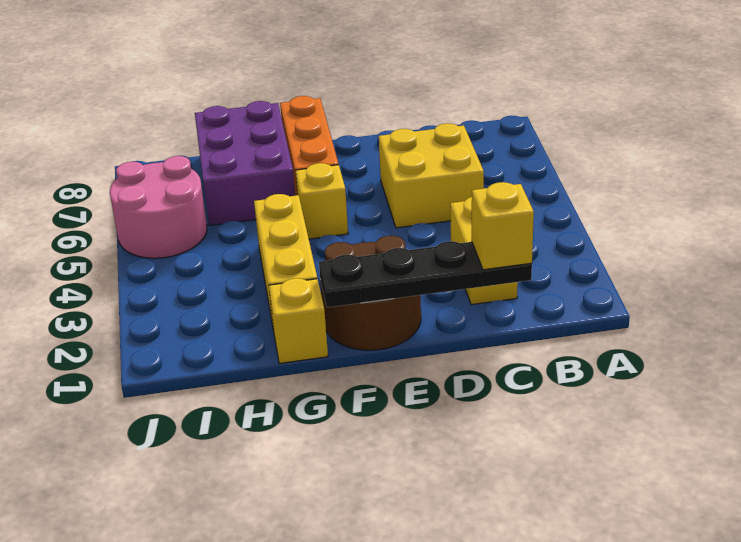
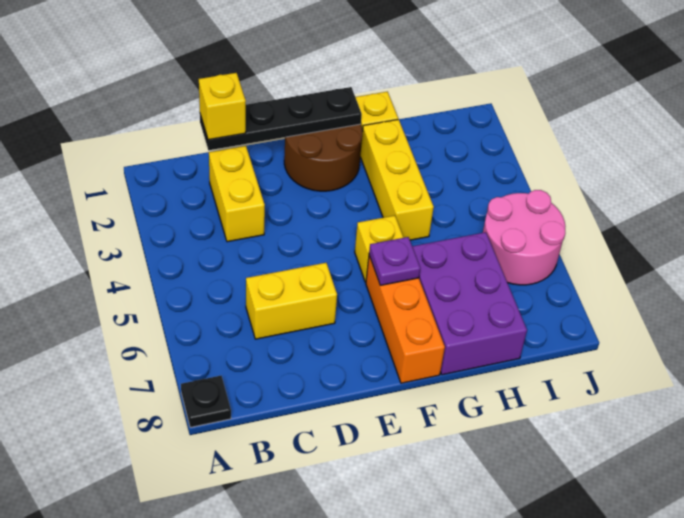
none -> black plate A8 level 1
yellow brick C5:D6 level 1 -> yellow brick C6:D6 level 1
none -> purple plate F6 level 2

